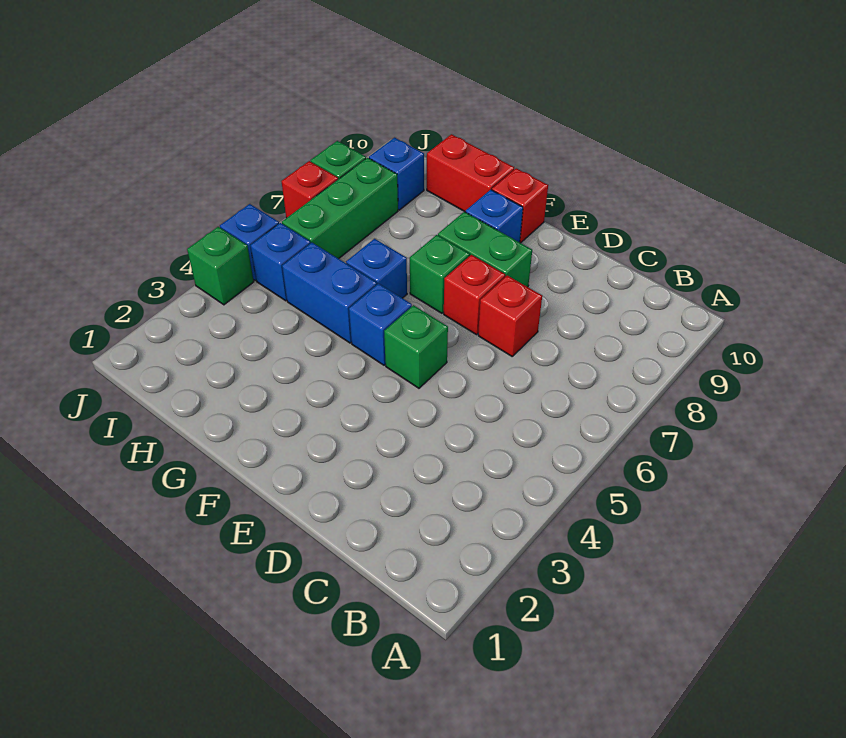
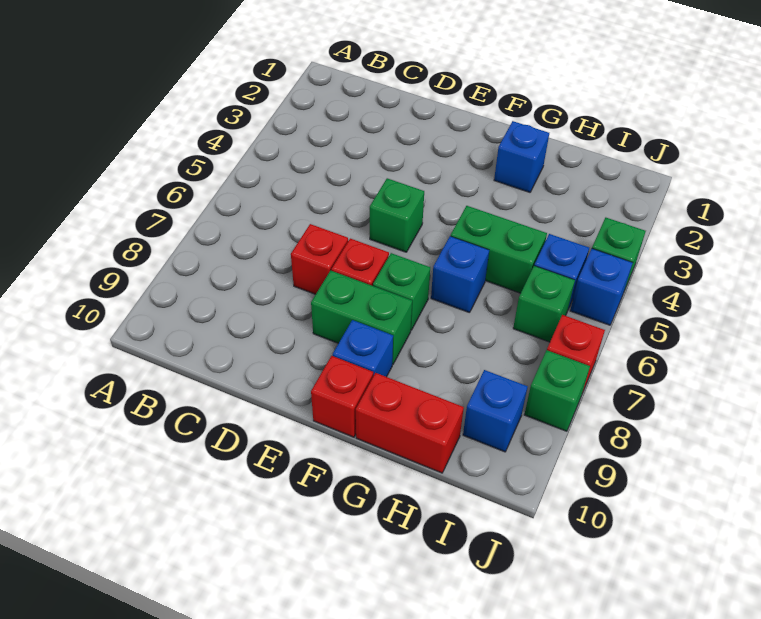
blue brick F5 level 1 -> blue brick G2 level 1
blue brick G5:H5 level 1 -> green brick G5:H5 level 1
green brick I6:I8 level 1 -> green brick I6 level 1

